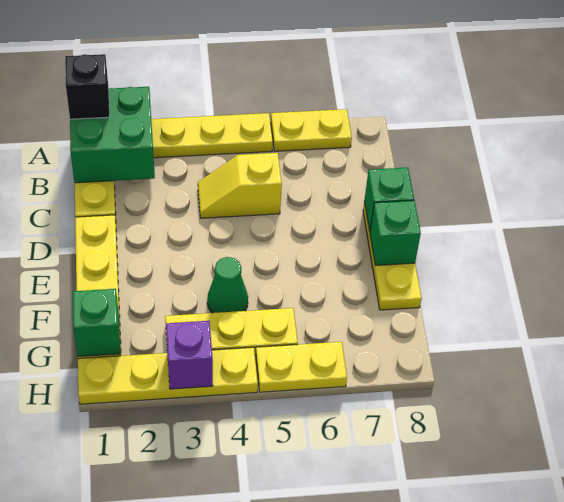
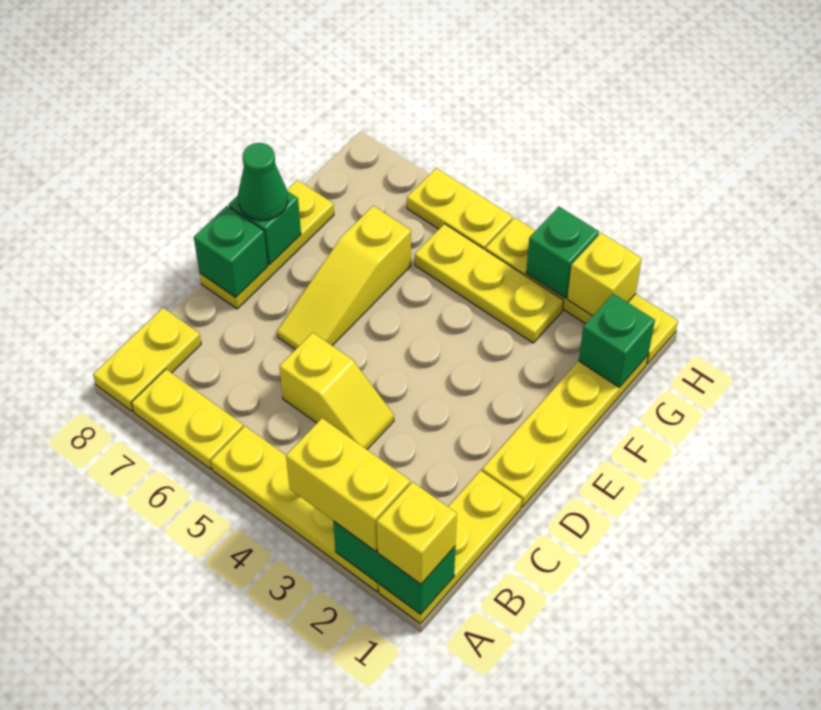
green brick A1:B2 level 2 -> green brick A1:A2 level 2
black brick A1 level 3 -> yellow brick A1 level 3
none -> yellow brick A2:A3 level 3
none -> yellow plate A8:B8 level 1
none -> yellow slope D6:F6 level 1 top F
green cone F4 level 1 -> green cone E8 level 3
none -> yellow brick H2 level 2
purple brick H3 level 2 -> green brick H3 level 2

